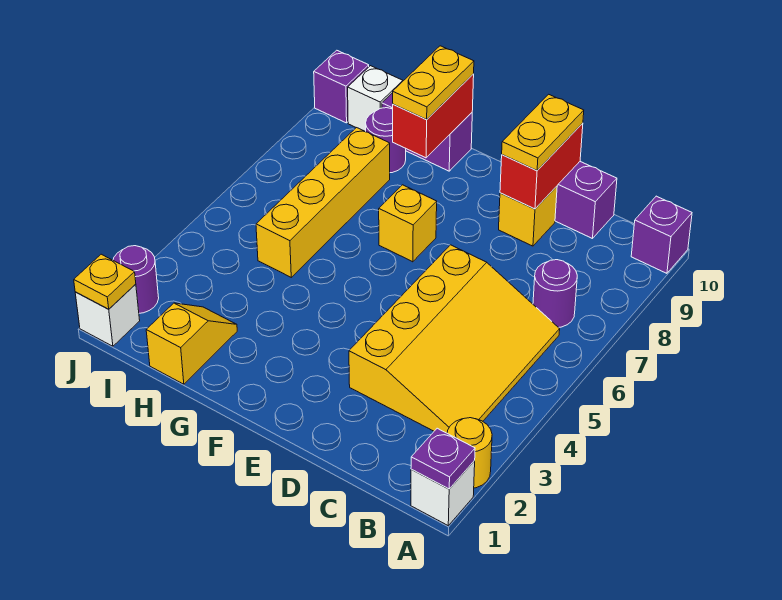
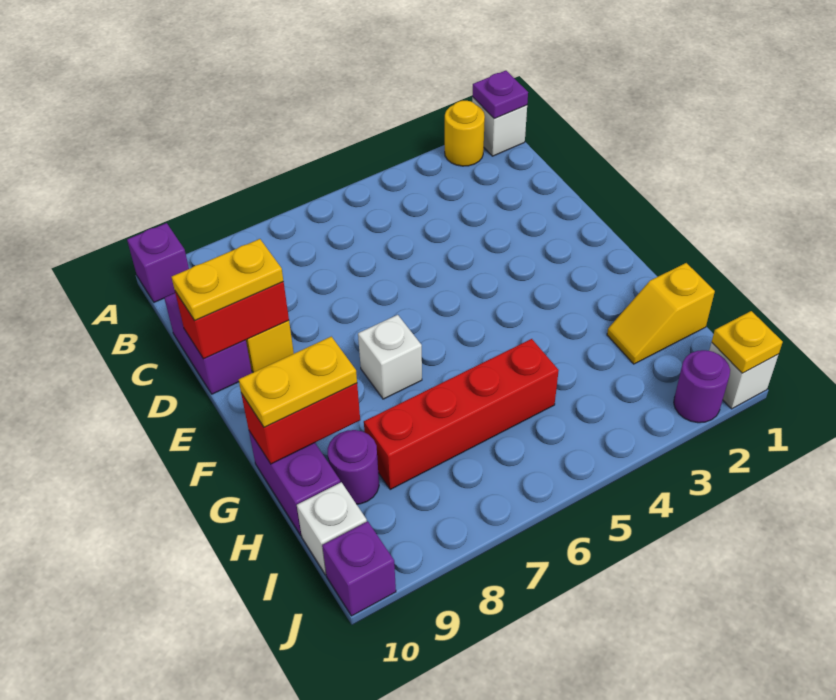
yellow slope B3:D6 level 1 top D -> none
purple round brick B7 level 1 -> none
yellow brick F7 level 1 -> white brick F7 level 1
yellow brick H5:H8 level 1 -> red brick H5:H8 level 1

